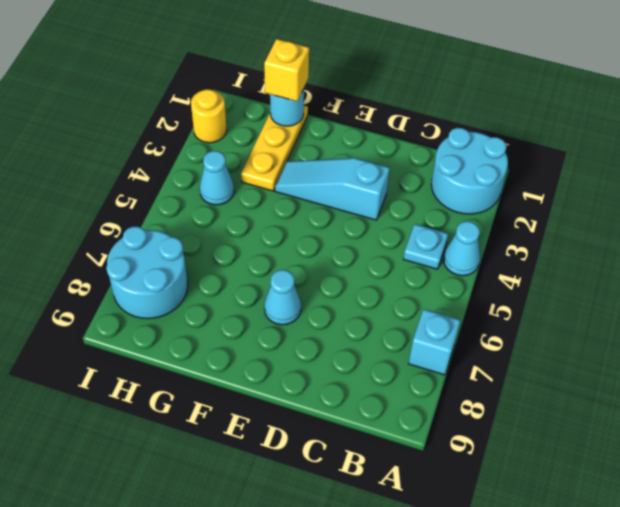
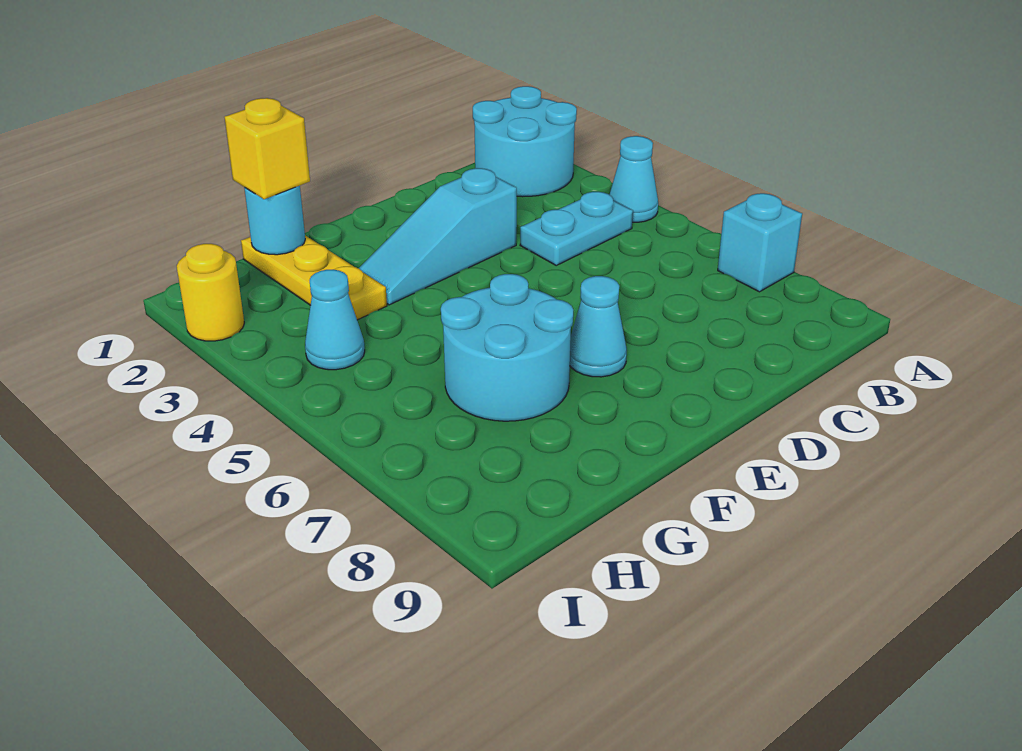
cyan plate B4 level 1 -> cyan plate B4:C4 level 1
cyan round brick H7:I8 level 1 -> cyan round brick F6:G7 level 1

